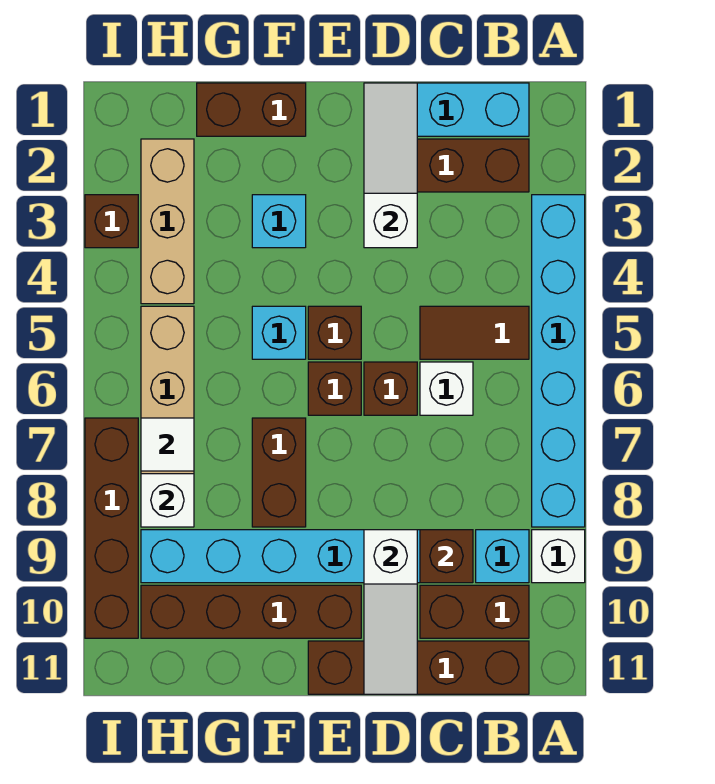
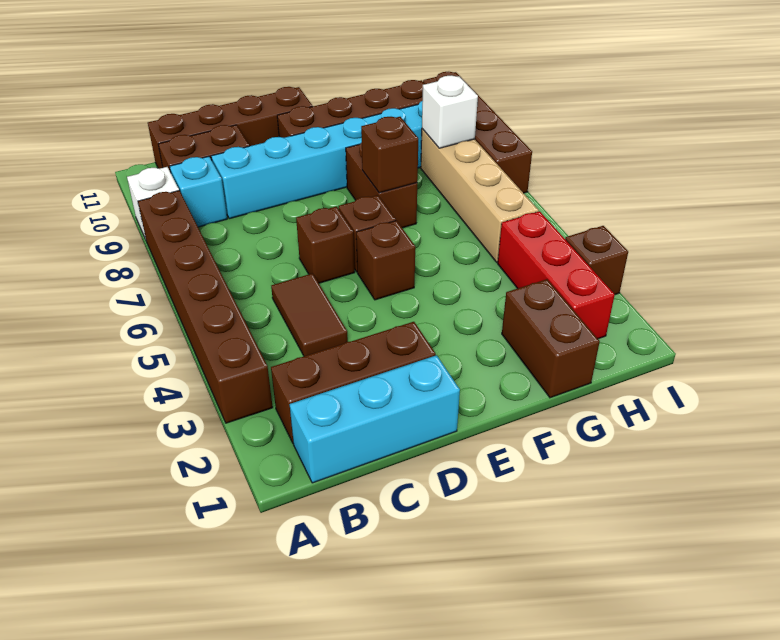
cyan brick A3:A8 level 1 -> brown brick A3:A8 level 1
brown tile B5:C5 level 1 -> brown tile C4:C5 level 1
white brick C6 level 1 -> none
brown brick C9 level 2 -> brown brick F7 level 2
white slope D1:D3 level 2 top 3 -> none
white slope D9:D11 level 2 top 9 -> none
brown brick F1:G1 level 1 -> brown brick G1:G2 level 1
cyan brick F3 level 1 -> none
cyan brick F5 level 1 -> none
tan brick H2:H4 level 1 -> red brick H2:H4 level 1
white tile H7 level 2 -> none

